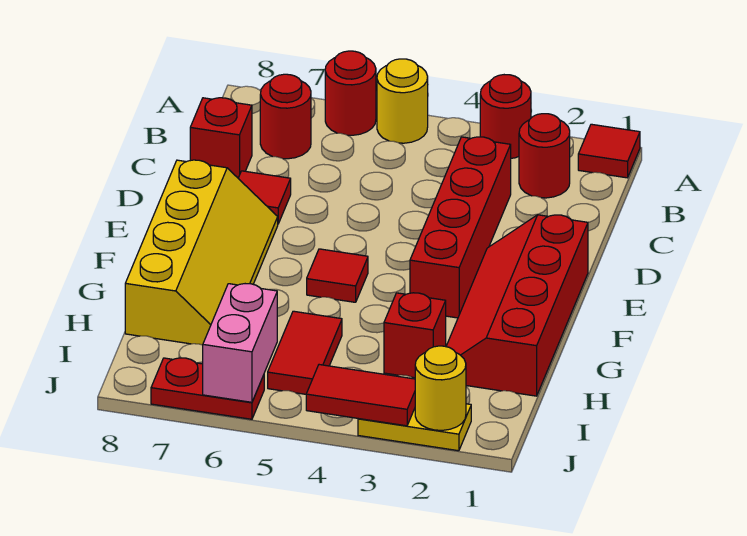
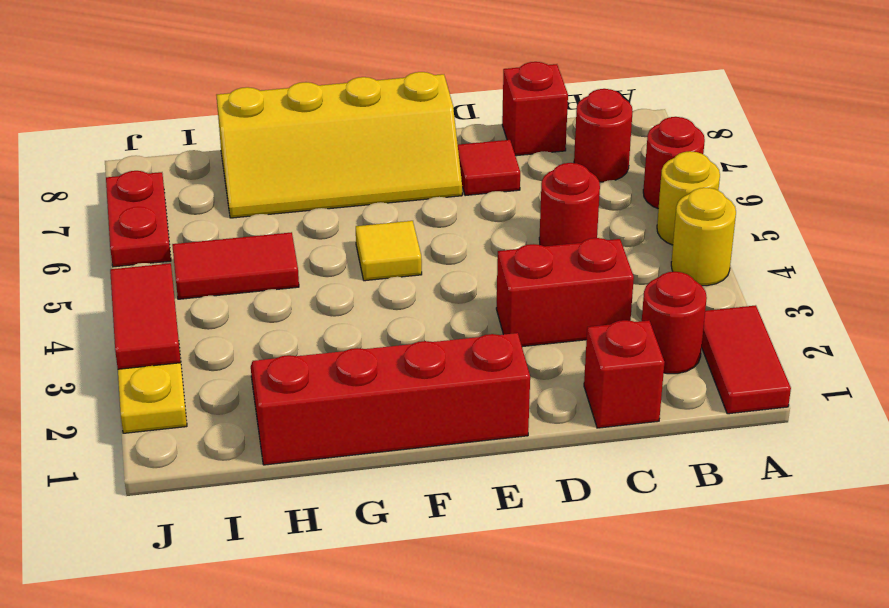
red tile A1 level 1 -> red tile A1:A2 level 1
red round brick A3 level 1 -> red round brick C5 level 1
red brick C3:F3 level 1 -> red brick C3:D3 level 1
red tile F5 level 1 -> yellow tile F5 level 1
red brick H3 level 1 -> red brick C1 level 1
pink brick I6:J6 level 2 -> none
yellow round brick J2 level 2 -> yellow round brick A4 level 1

